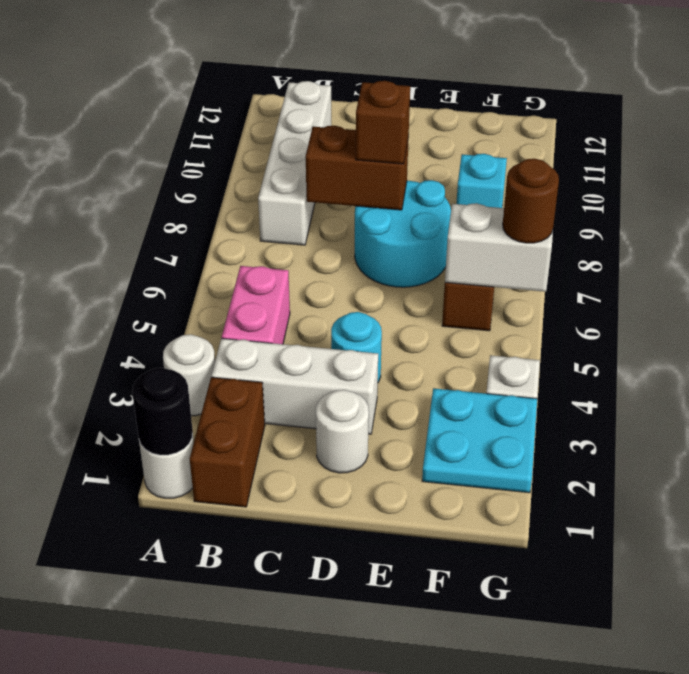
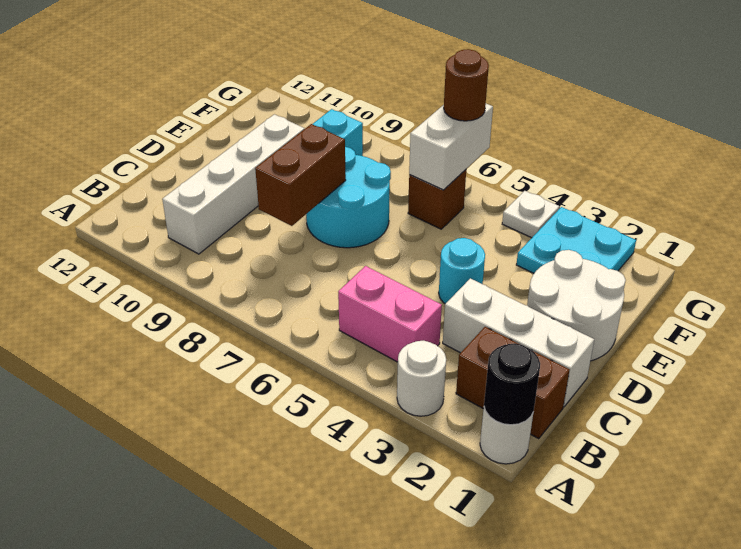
white brick B3:D3 level 1 -> white brick C1:C3 level 1
white brick B8:B11 level 1 -> white brick B10:E10 level 1
white round brick D2 level 1 -> white round brick D1:E2 level 1
brown brick D8 level 3 -> none

